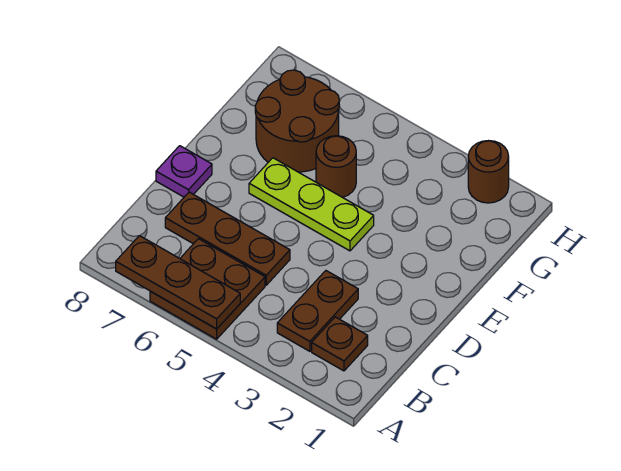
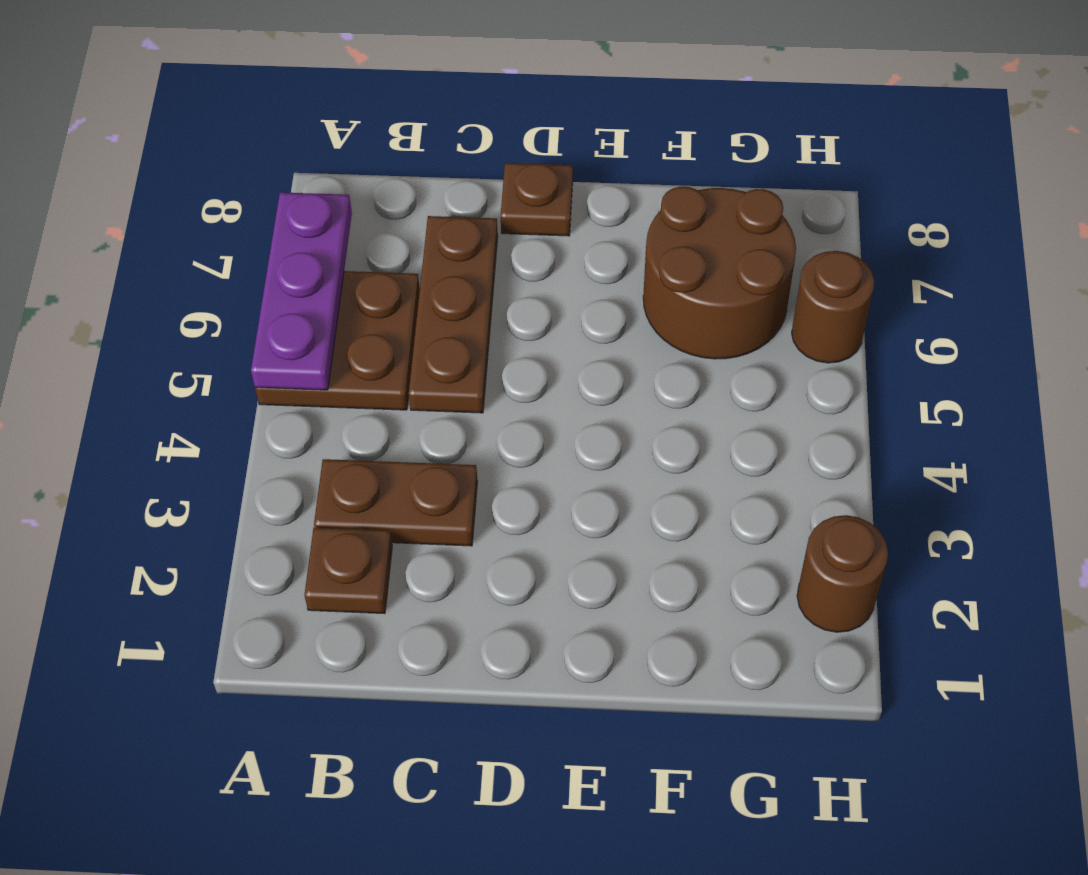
brown plate A5:A7 level 2 -> purple plate A5:A7 level 2
purple plate D8 level 1 -> brown plate D8 level 1
lime plate E4:E6 level 1 -> none
brown round brick F5 level 1 -> brown round brick H6 level 1

